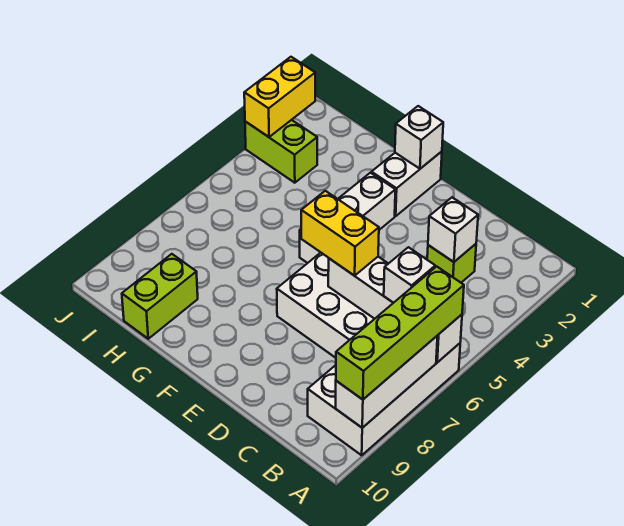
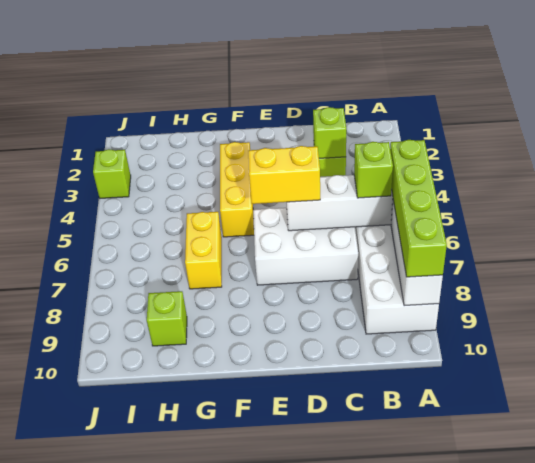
white brick B6 level 3 -> lime brick B6 level 3
white brick C3 level 2 -> lime brick C3 level 2
white brick F1:F2 level 1 -> none
white brick F1 level 2 -> none
white brick F3:F5 level 1 -> yellow brick F3:F5 level 1
lime brick H9:H10 level 1 -> lime brick H9 level 1
lime brick I3:J3 level 1 -> lime brick J3 level 1
yellow brick J2:J3 level 2 -> yellow brick G6:G7 level 1

